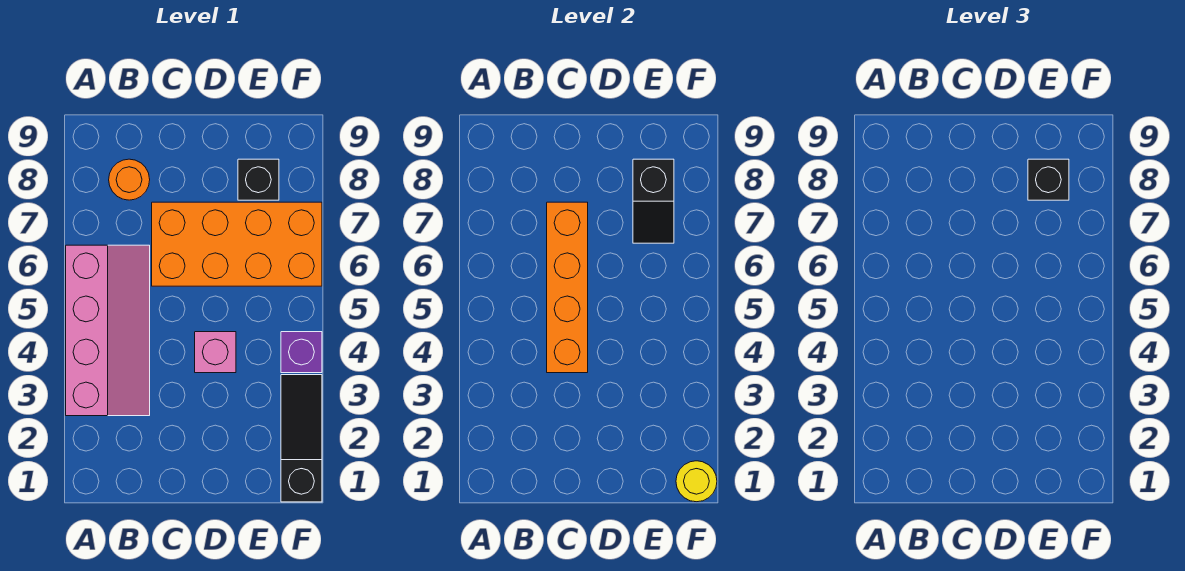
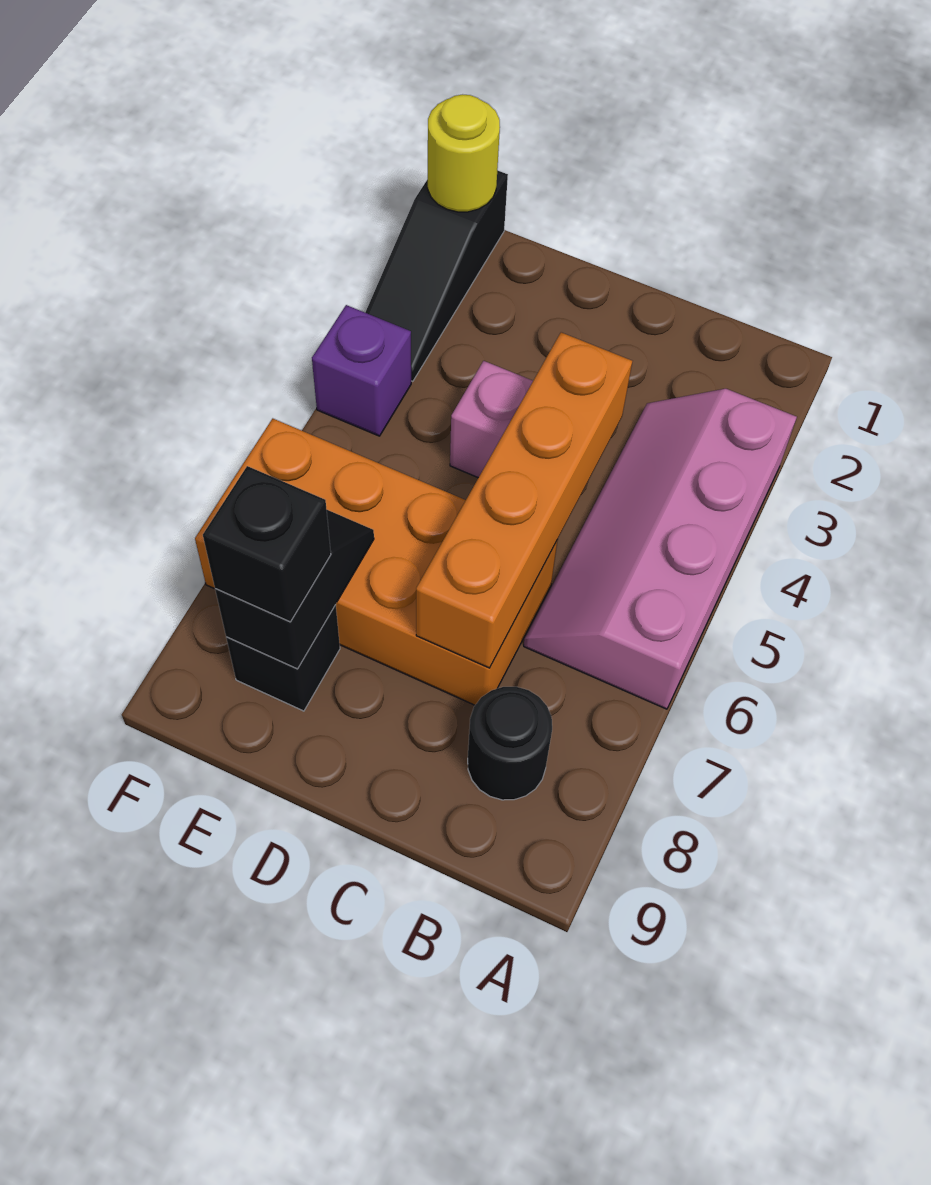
orange round brick B8 level 1 -> black round brick B8 level 1

